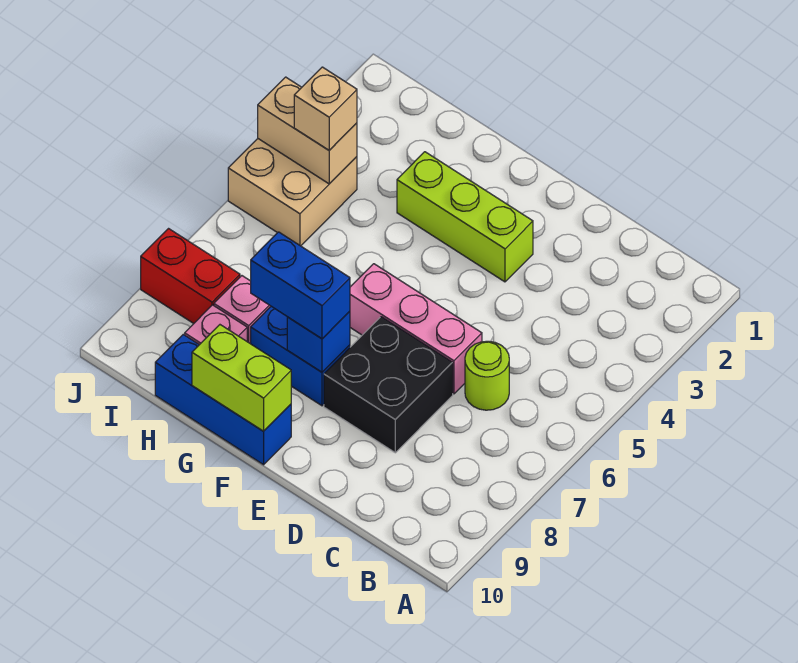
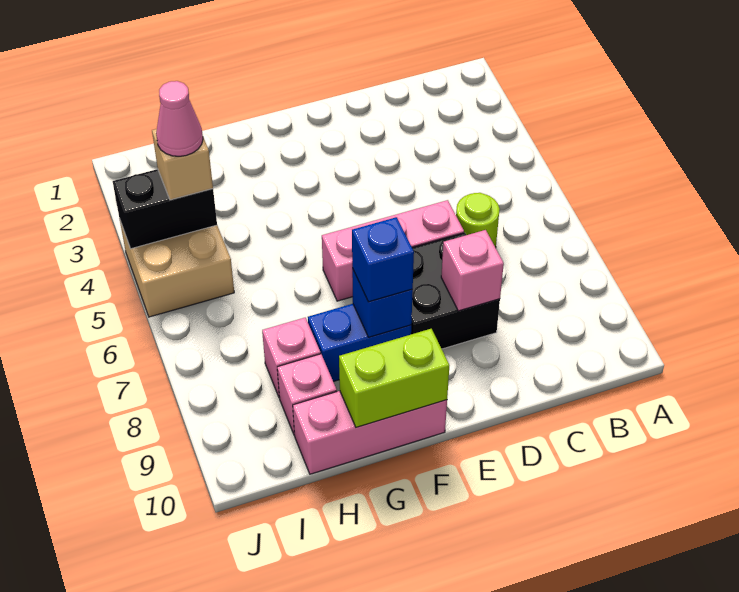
none -> pink brick D8 level 2
lime brick E3:G3 level 1 -> none
blue brick F8:G8 level 3 -> blue brick F8 level 3
blue brick F10:H10 level 1 -> pink brick F10:H10 level 1
tan brick I4:J4 level 2 -> black brick I4:J4 level 2
none -> pink cone I4 level 4
red brick I8:J8 level 1 -> none

